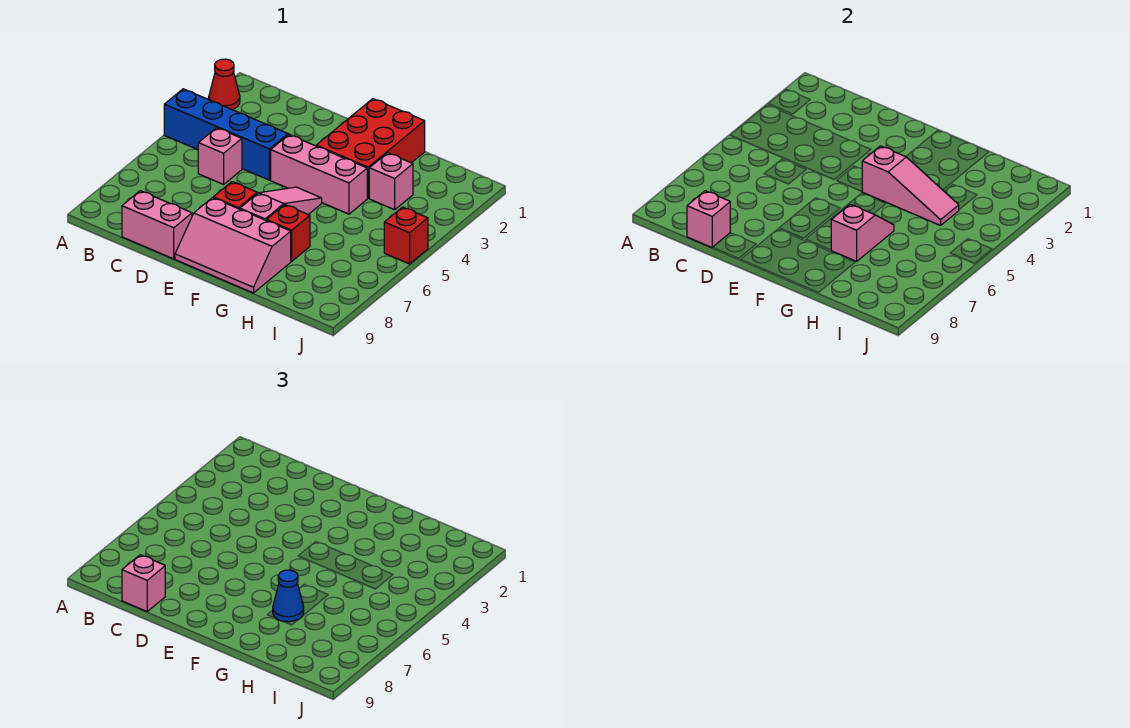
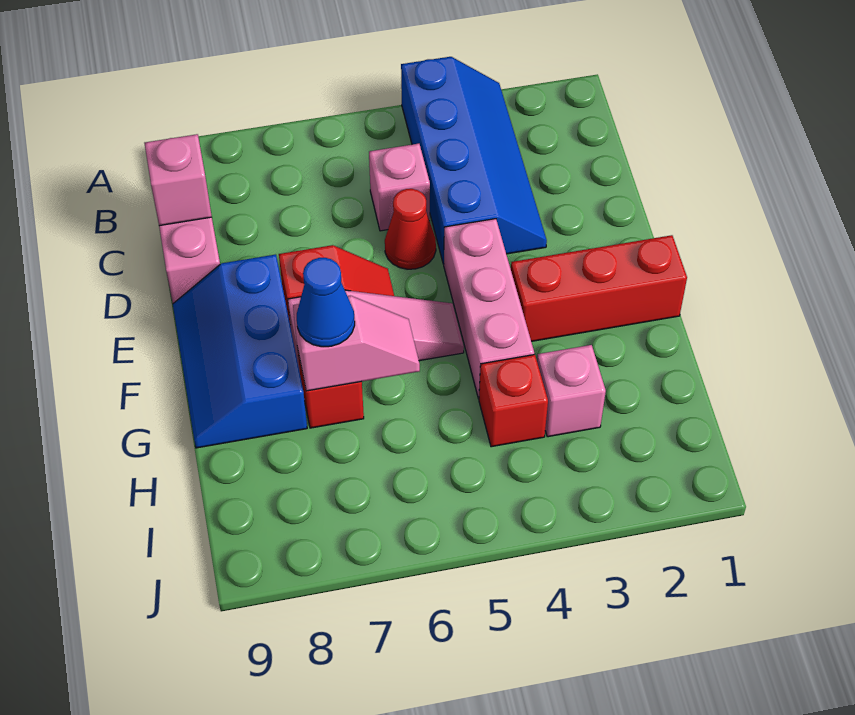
red cone A2 level 1 -> red cone D5 level 1
pink brick C9 level 3 -> none
pink slope E8:G9 level 1 top 8 -> blue slope E8:G9 level 1 top 8
red brick F1:G3 level 1 -> red brick F1:F3 level 1
pink slope F4:H4 level 2 top F -> none
red brick J5 level 1 -> red brick H4 level 1

